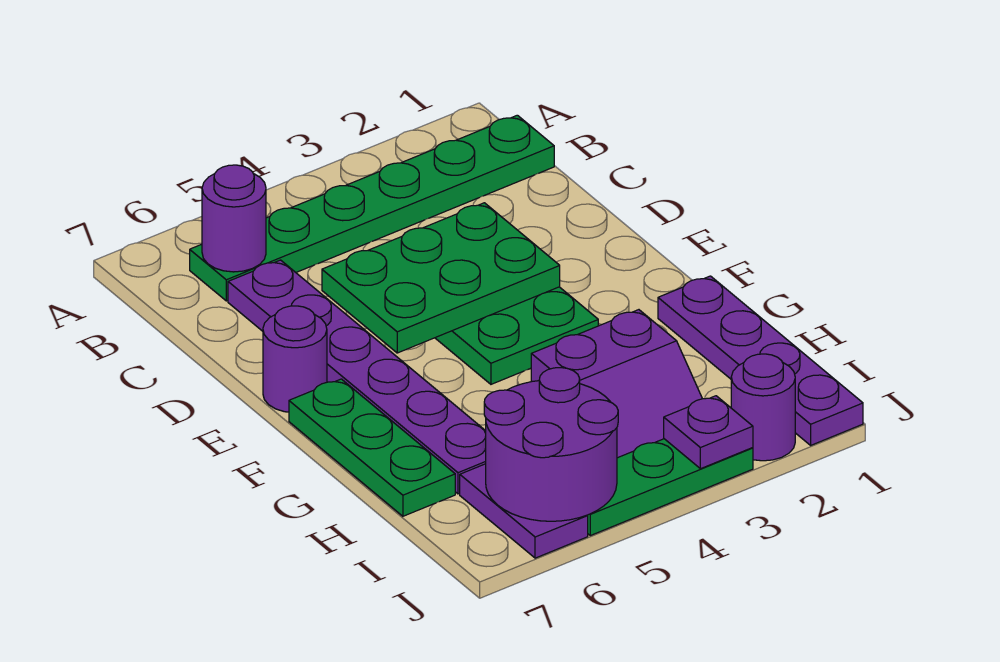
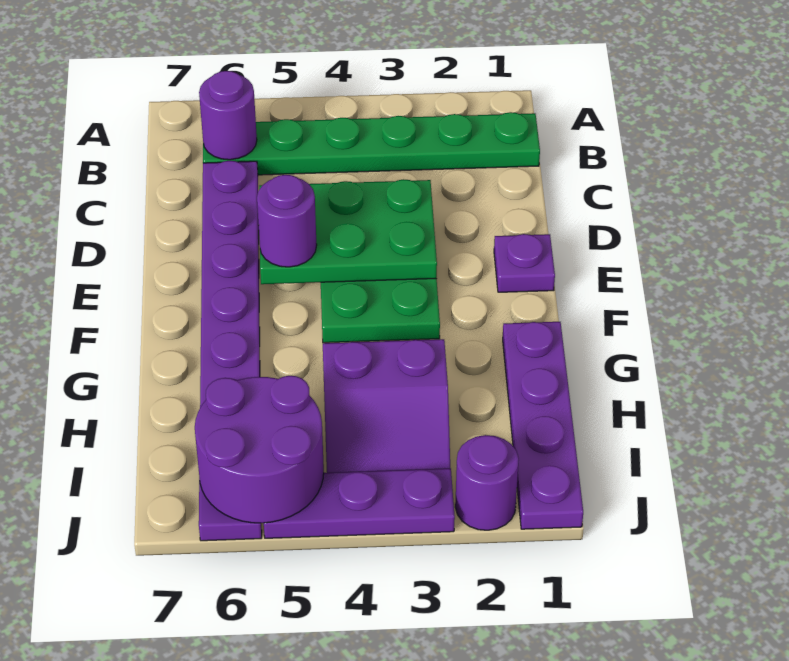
purple round brick E7 level 1 -> purple round brick E5 level 3
green plate F7:H7 level 1 -> none
green plate J3:J5 level 1 -> purple plate J3:J5 level 1
purple plate J3 level 2 -> purple plate E1 level 1

